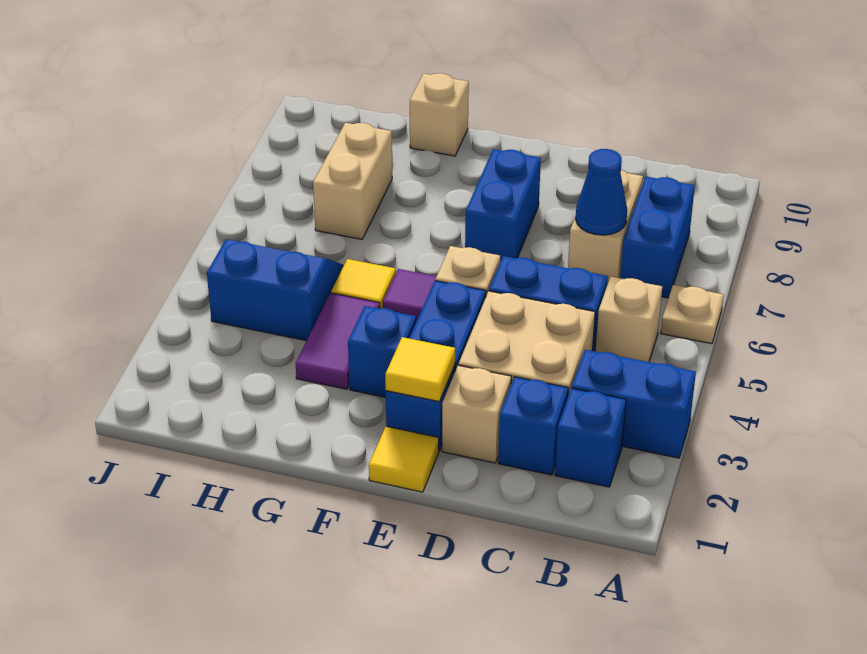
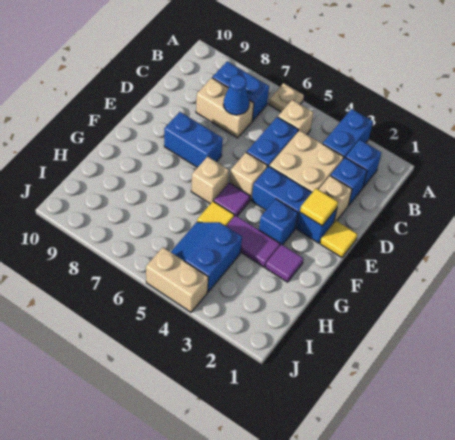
none -> purple tile G2 level 1
tan brick G10 level 1 -> tan brick F6 level 1
tan brick H7:H8 level 1 -> tan brick J4:J5 level 1

